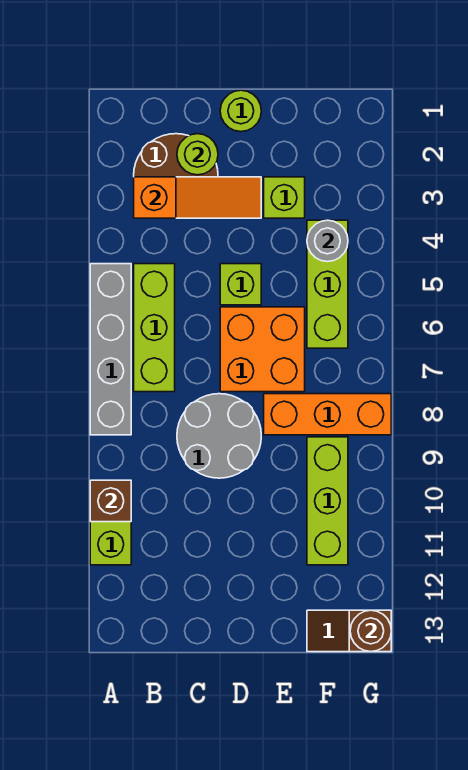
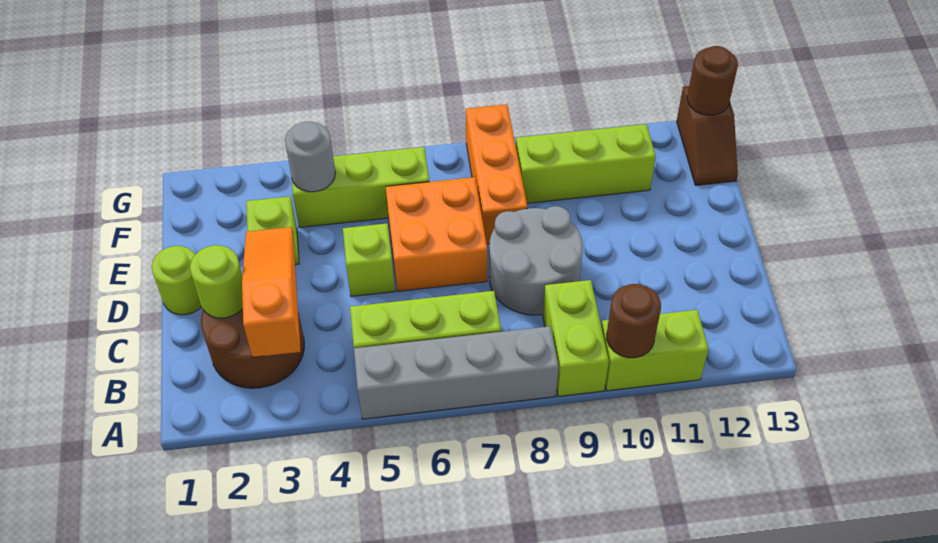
none -> lime brick A9:B9 level 1
brown brick A10 level 2 -> brown round brick A10 level 2

